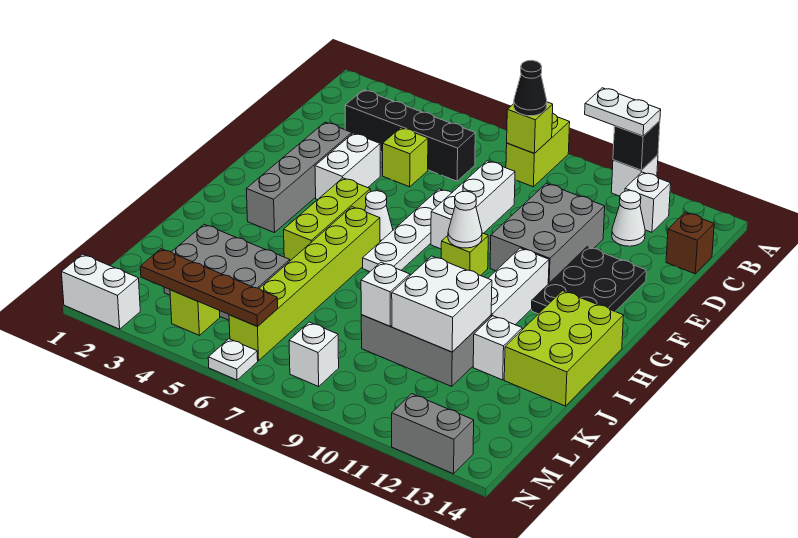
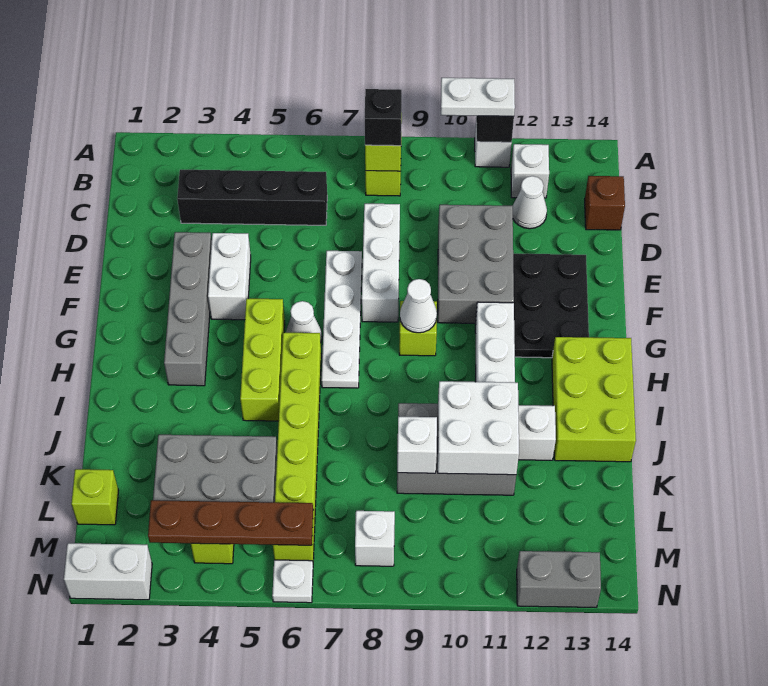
black cone B8 level 3 -> black brick B8 level 3
lime brick D5 level 1 -> lime brick L1 level 1

